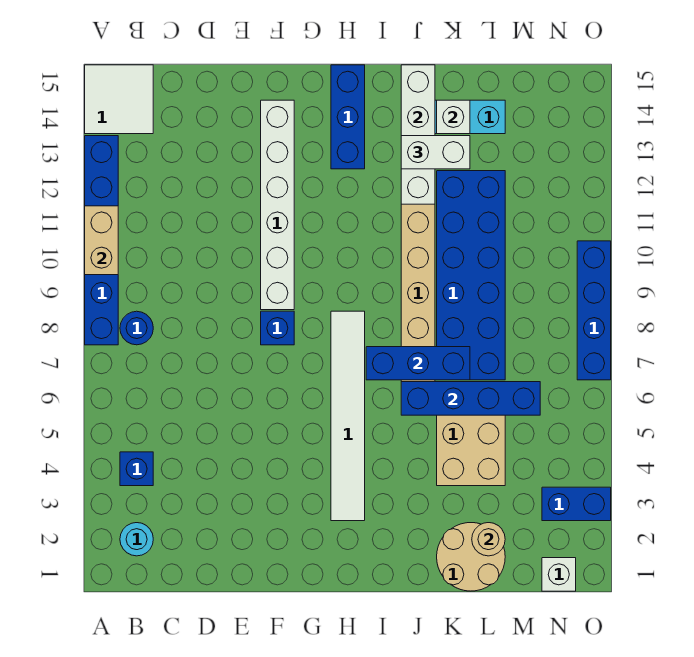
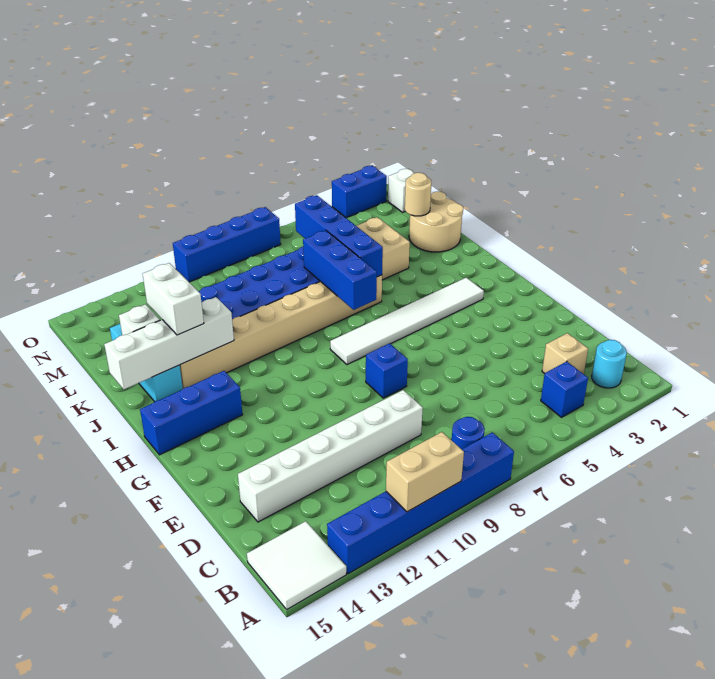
none -> tan brick C3 level 1
white brick F9:F14 level 1 -> white brick D9:D14 level 1
blue brick N3:O3 level 1 -> blue brick O2:O3 level 1

